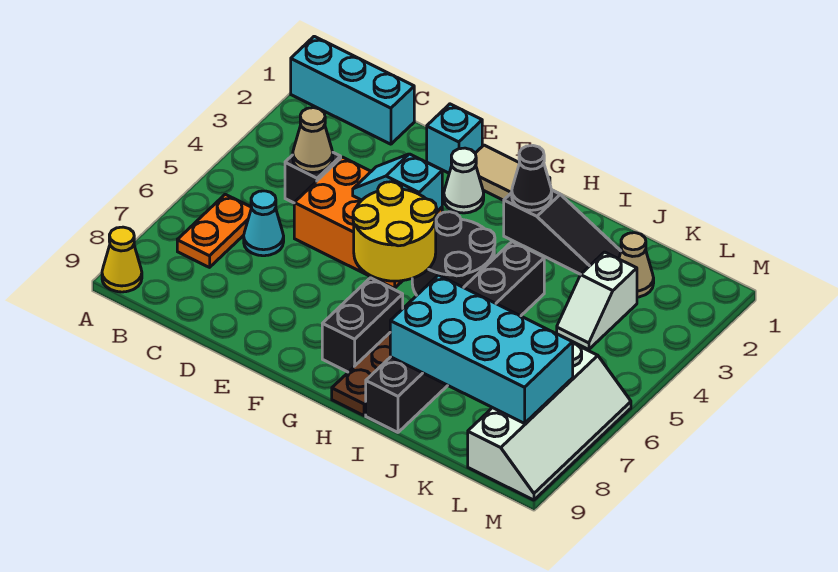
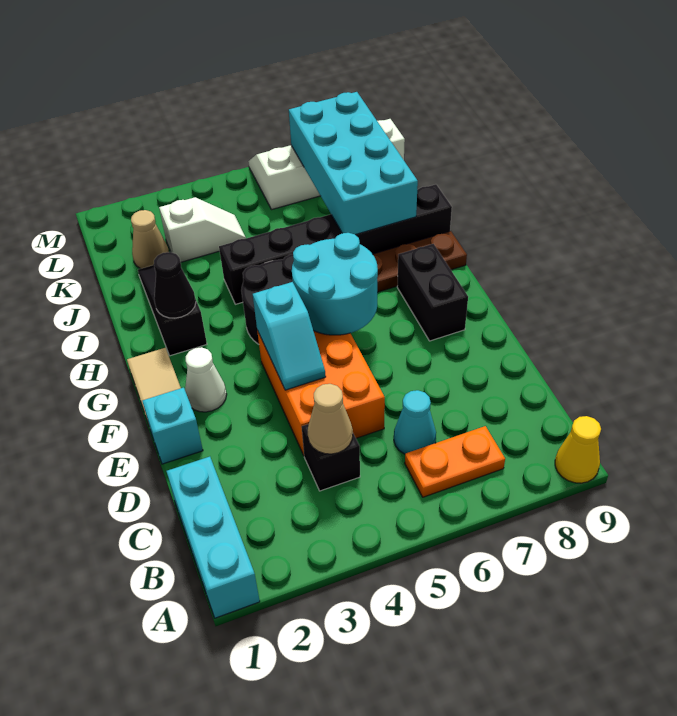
yellow round brick F5:G6 level 2 -> cyan round brick F5:G6 level 2
black brick G7:G8 level 1 -> black brick F8:G8 level 1

